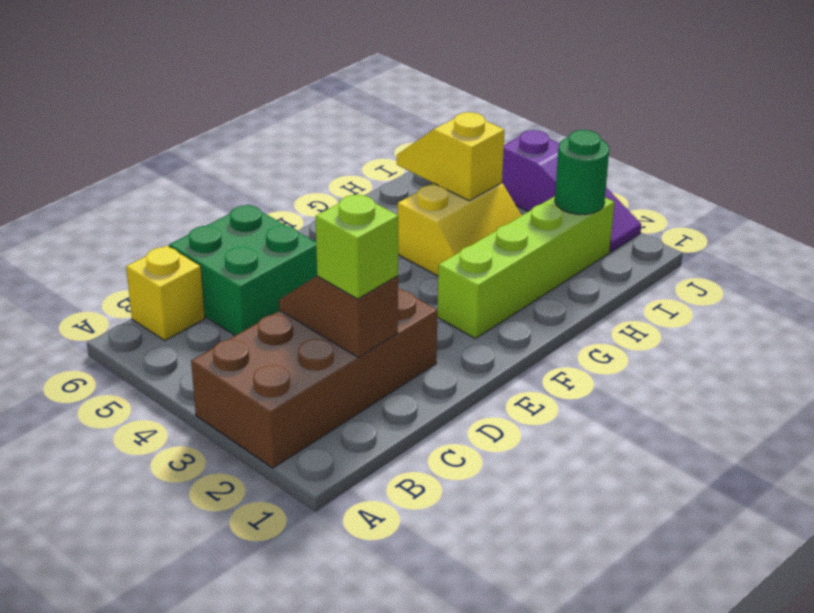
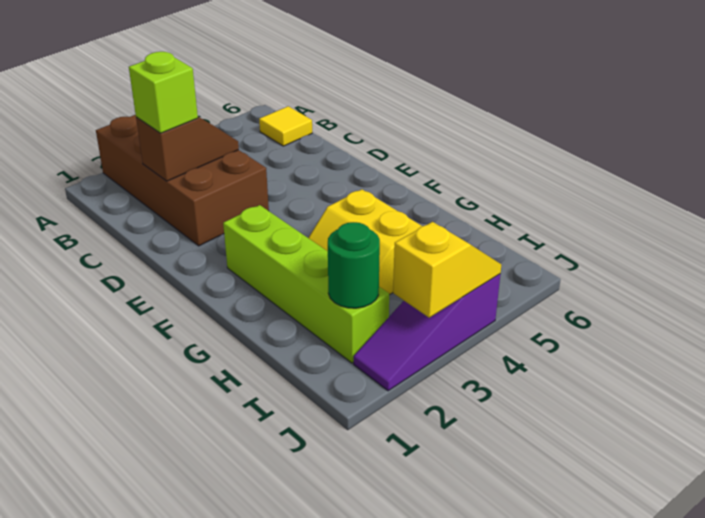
yellow brick B6 level 1 -> yellow tile B6 level 1
green brick C5:D6 level 1 -> none
yellow slope H4:H5 level 2 top 4 -> yellow slope J3:J4 level 2 top 3

